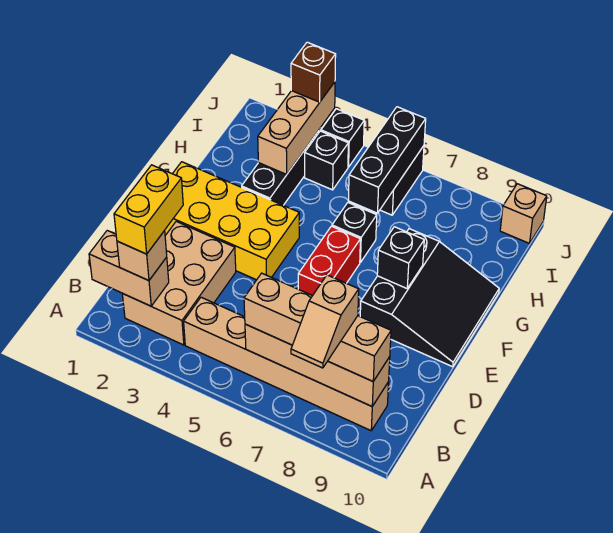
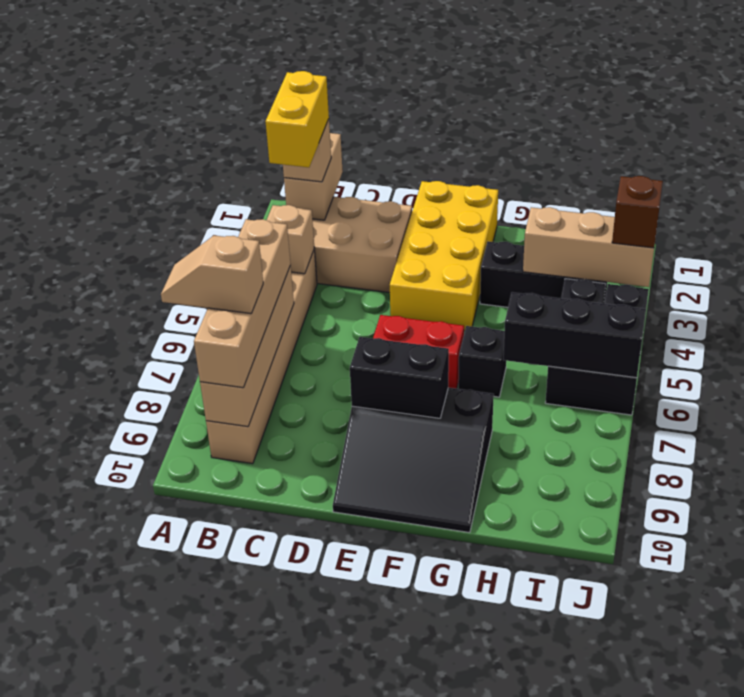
yellow brick B2:C2 level 4 -> yellow brick B2:B3 level 4
black brick F8 level 2 -> black brick E8:F8 level 2
tan brick J10 level 1 -> tan brick B4 level 2

